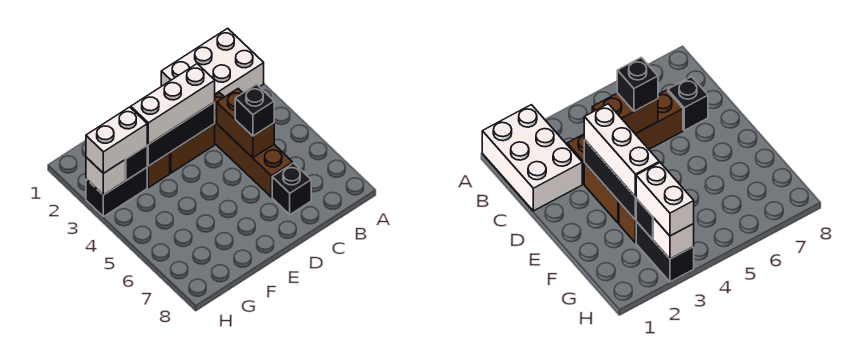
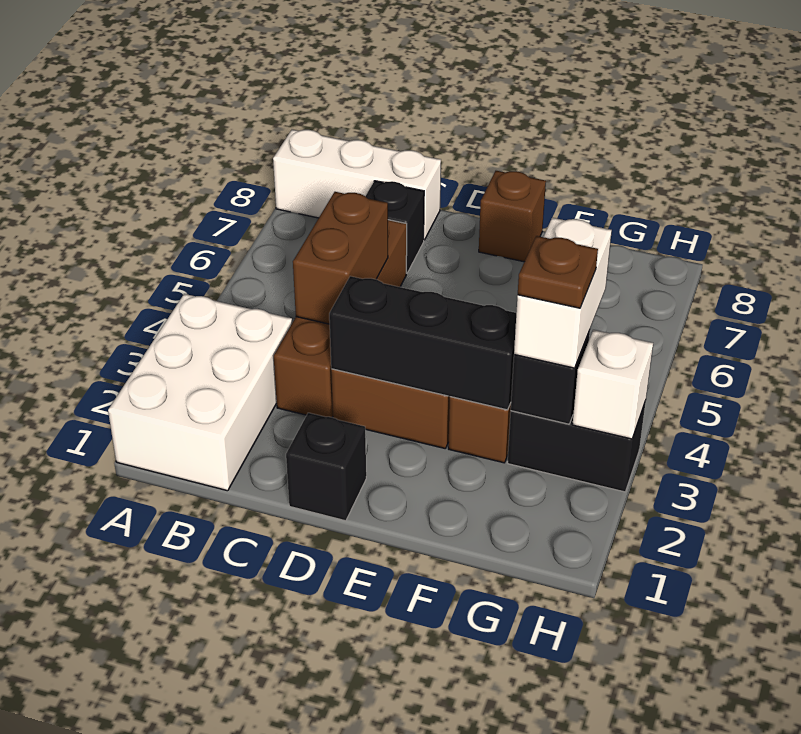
white brick A1:C2 level 1 -> white brick A1:B3 level 1
black brick C5 level 3 -> black brick D1 level 1
white brick D3:F3 level 3 -> white brick A8:C8 level 1
none -> brown brick E8 level 1
white brick G3:H3 level 3 -> white brick G3:G4 level 3
none -> brown plate G3 level 4

